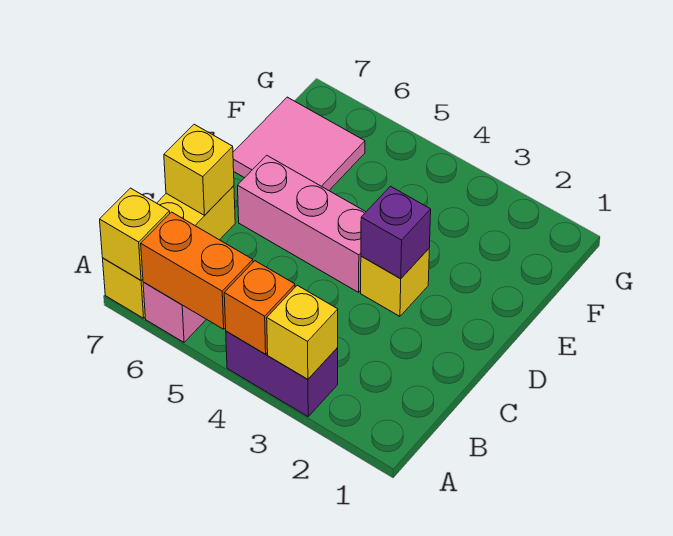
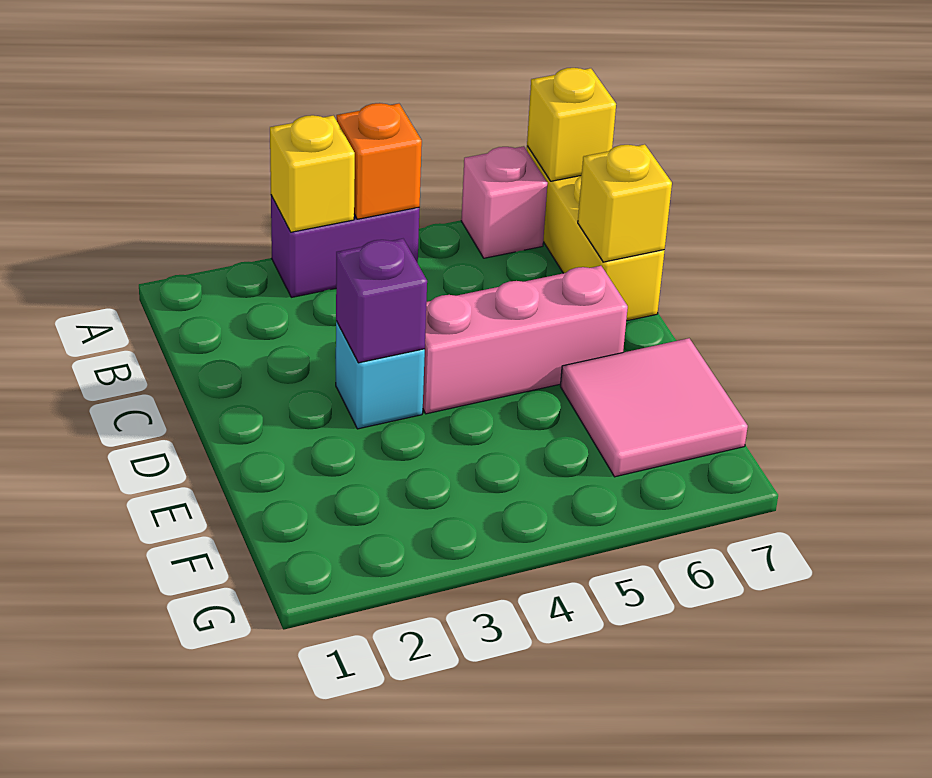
orange brick A5:A6 level 2 -> none
yellow brick D3 level 1 -> cyan brick D3 level 1

